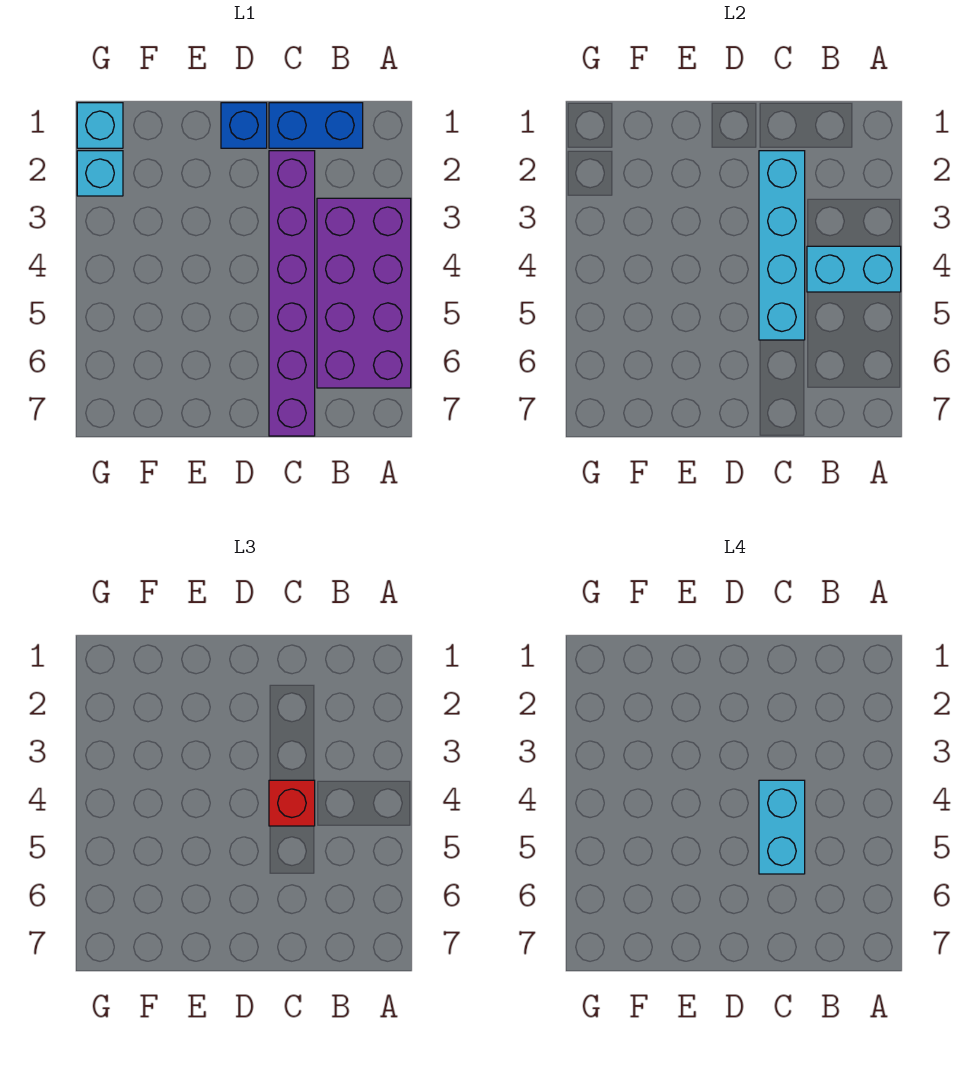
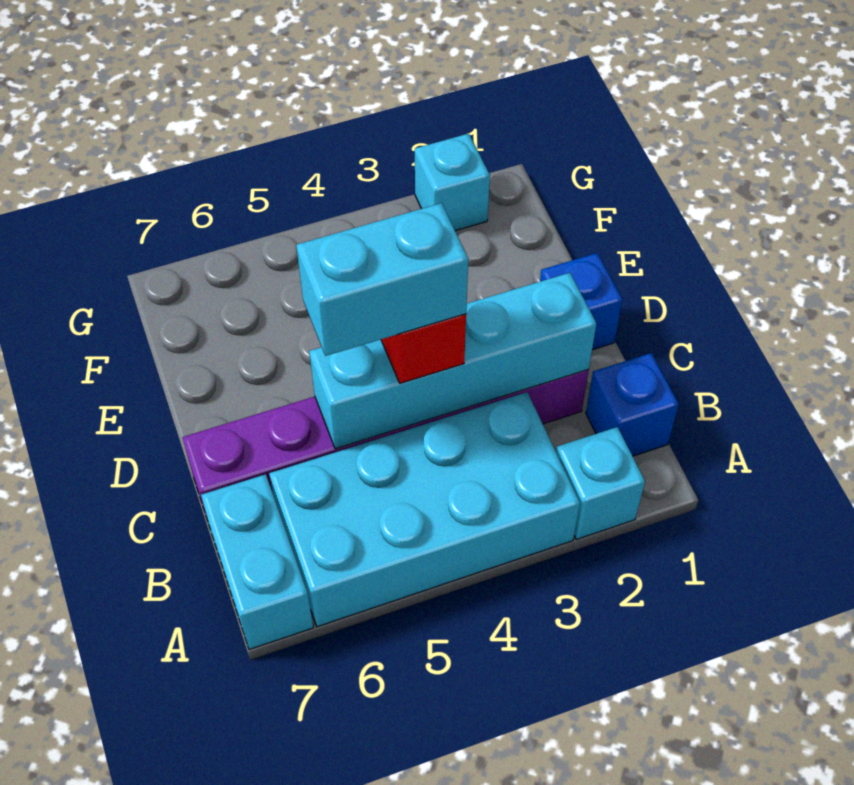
purple brick A3:B6 level 1 -> cyan brick A3:B6 level 1
cyan brick A4:B4 level 2 -> cyan brick A7:B7 level 1
blue brick B1:C1 level 1 -> blue brick B1 level 1
cyan brick G1 level 1 -> cyan brick A2 level 1

